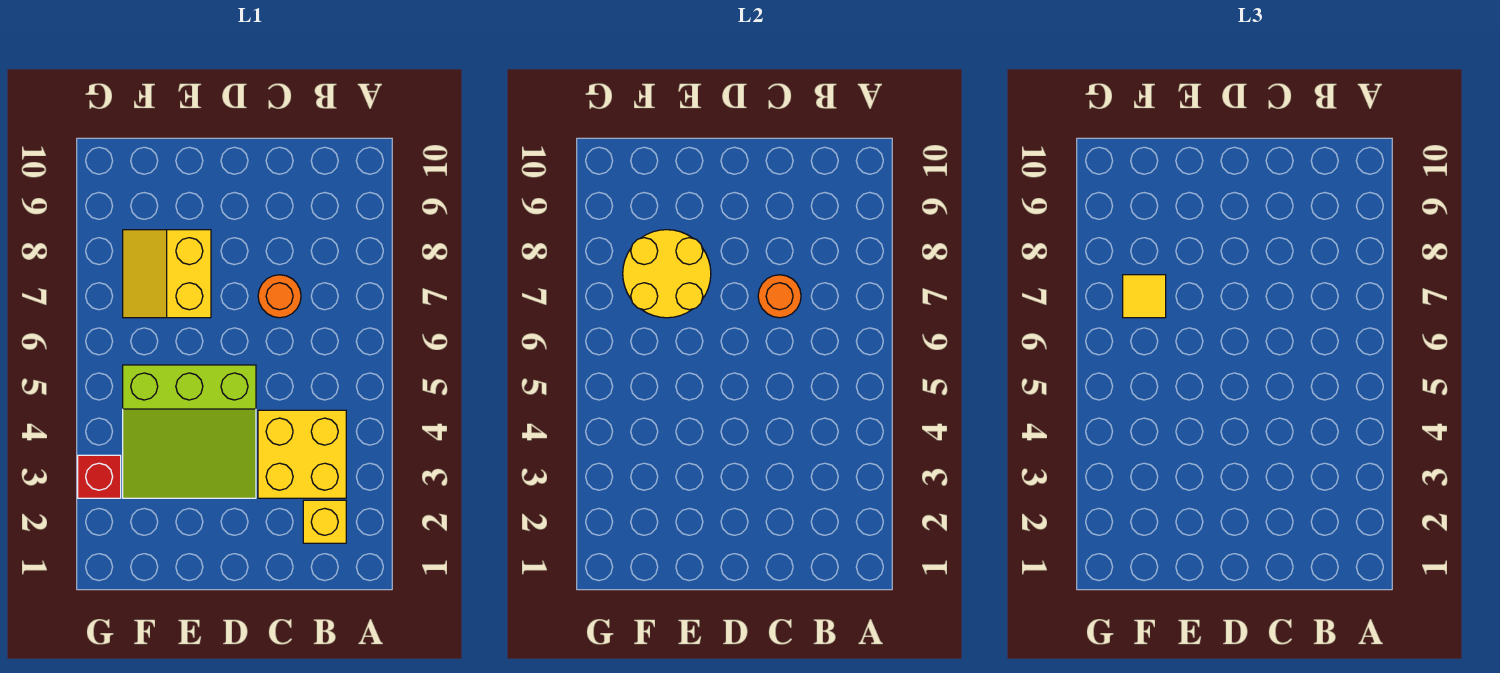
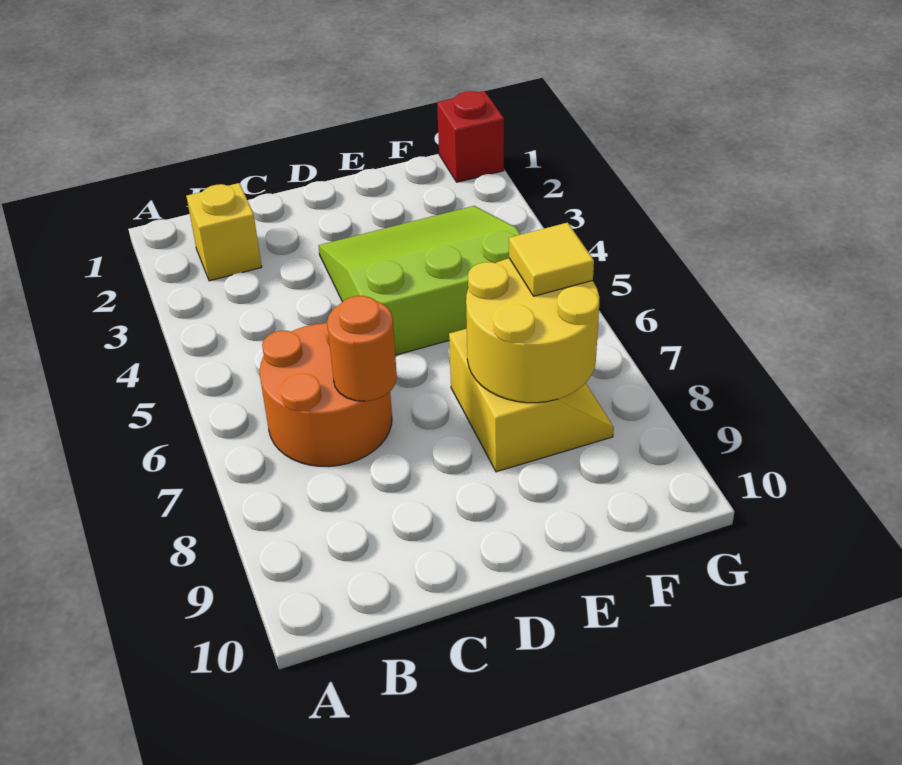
yellow brick B3:C4 level 1 -> none
orange round brick C7 level 1 -> orange round brick B6:C7 level 1
red brick G3 level 1 -> red brick G1 level 1

